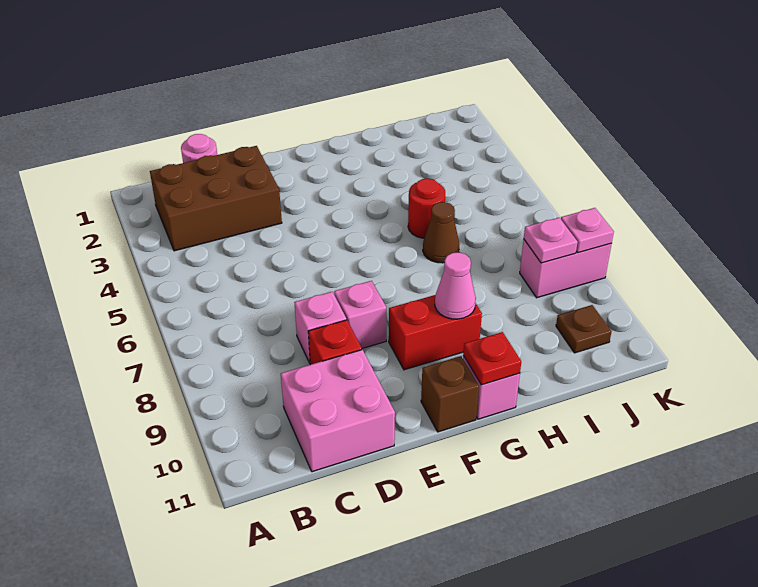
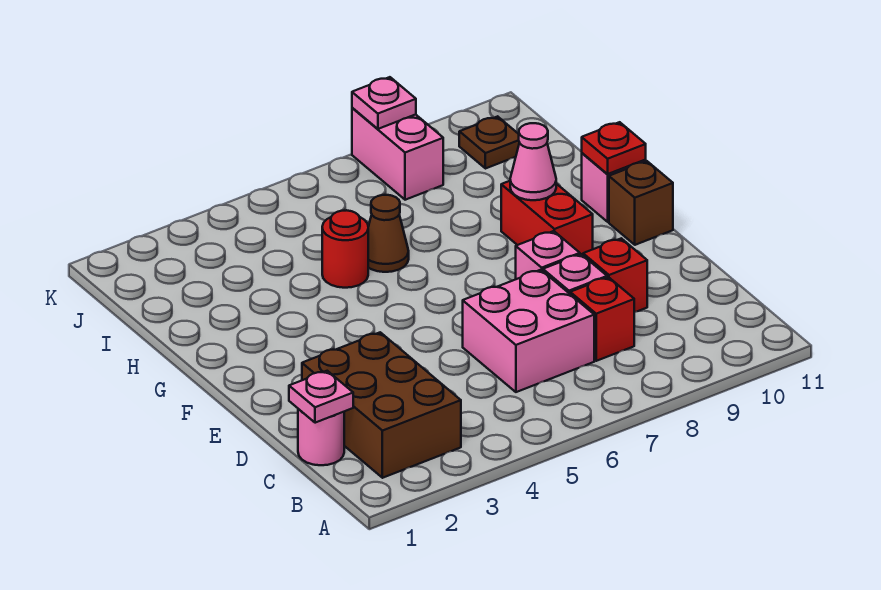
none -> red brick C8 level 1
pink brick C10:D11 level 1 -> pink brick C6:D7 level 1
pink plate J8 level 2 -> pink plate C1 level 2

